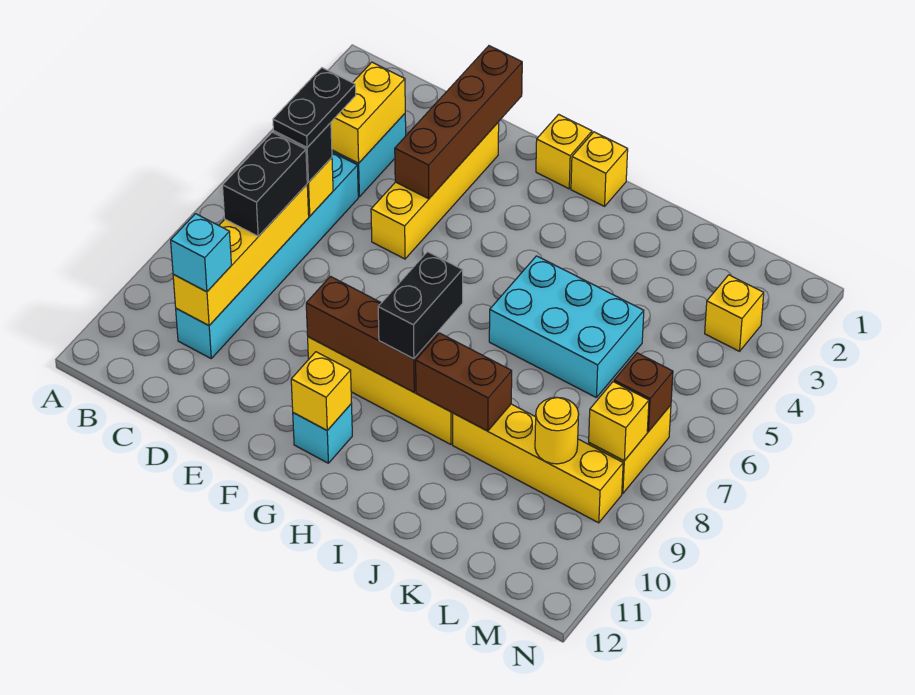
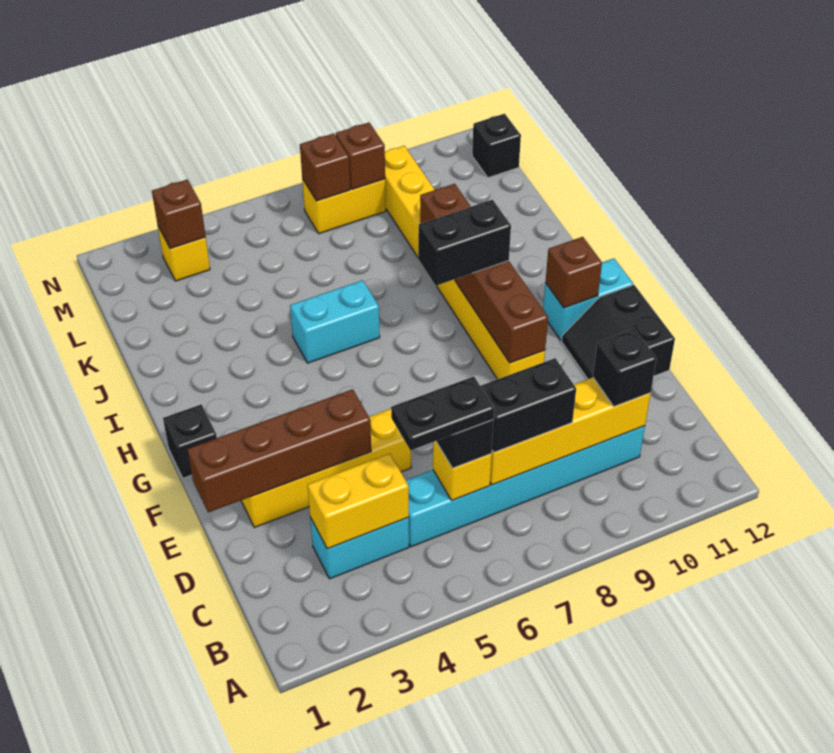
cyan brick C10 level 3 -> black brick C10 level 3
none -> black slope E11:F12 level 1 top 12
yellow brick G1 level 1 -> black brick G1 level 1
cyan brick G11 level 1 -> cyan brick G11:G12 level 1
yellow brick G11 level 2 -> brown brick G11 level 2
yellow brick H1 level 1 -> none
cyan brick I5:K6 level 1 -> cyan brick I5:I6 level 1
yellow round brick L9 level 2 -> none
none -> brown brick M3 level 2
yellow brick M8 level 2 -> brown brick M8 level 2
none -> black brick M12 level 1

